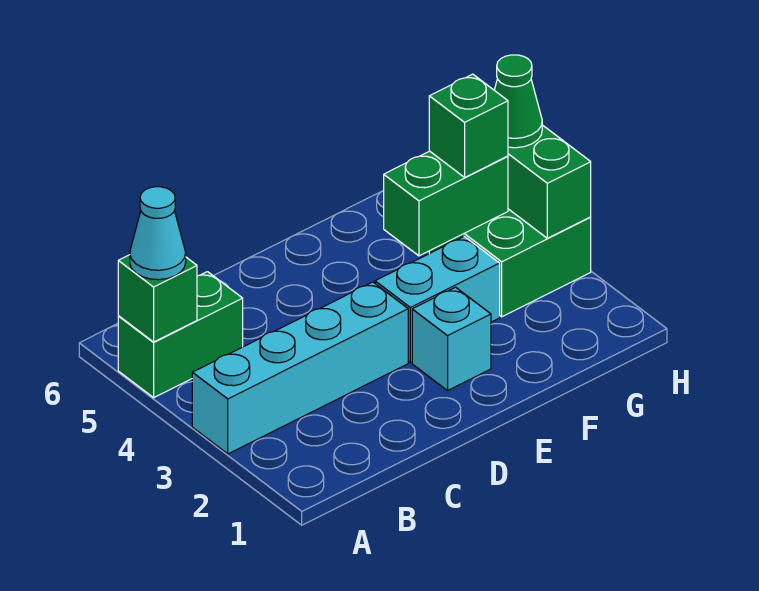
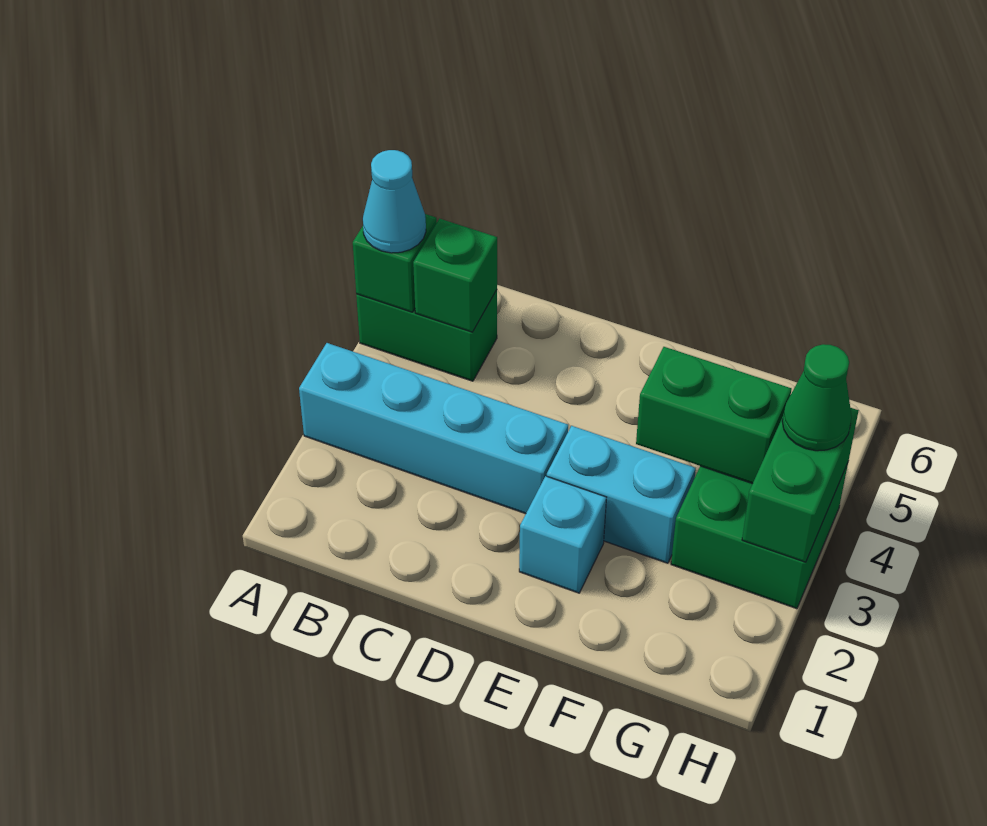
green brick G4 level 3 -> green brick B5 level 2

